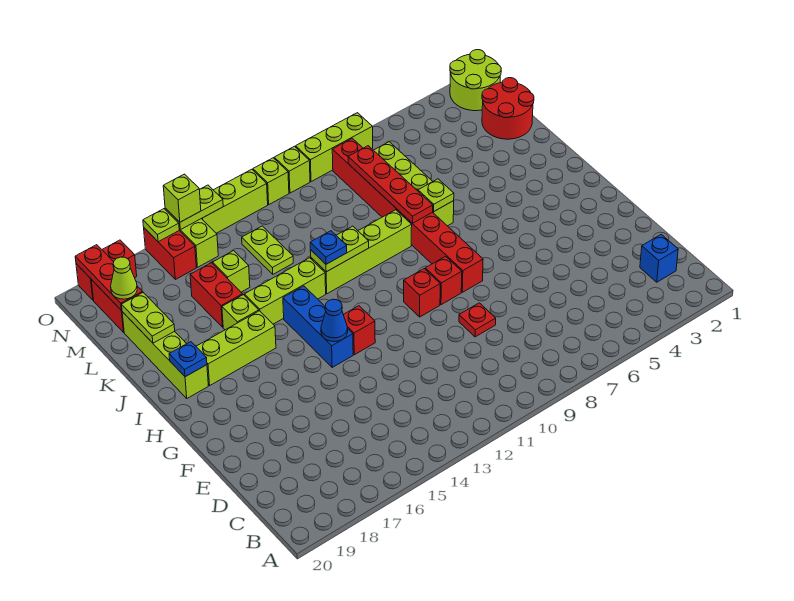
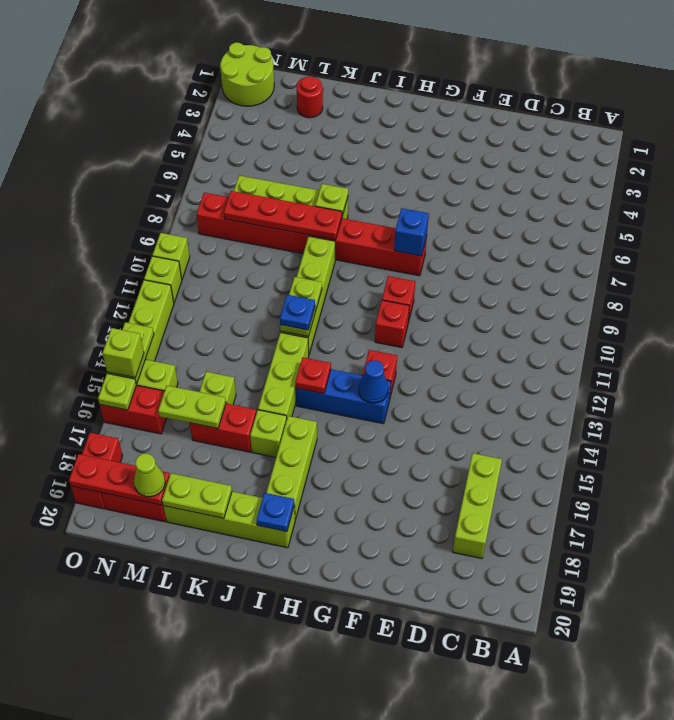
blue brick C2 level 1 -> blue brick G8 level 2
red plate E9 level 1 -> red plate I14 level 2
red brick G9 level 1 -> red brick G11 level 1
red round brick L1:M2 level 1 -> red round brick L2 level 1
lime plate L13:M13 level 1 -> lime plate L16:M16 level 2
lime brick O7:O9 level 1 -> lime brick C16:C18 level 1

